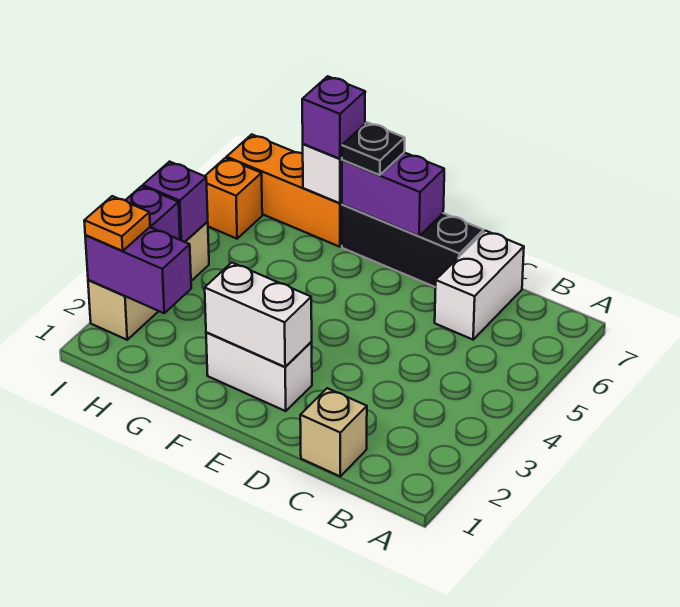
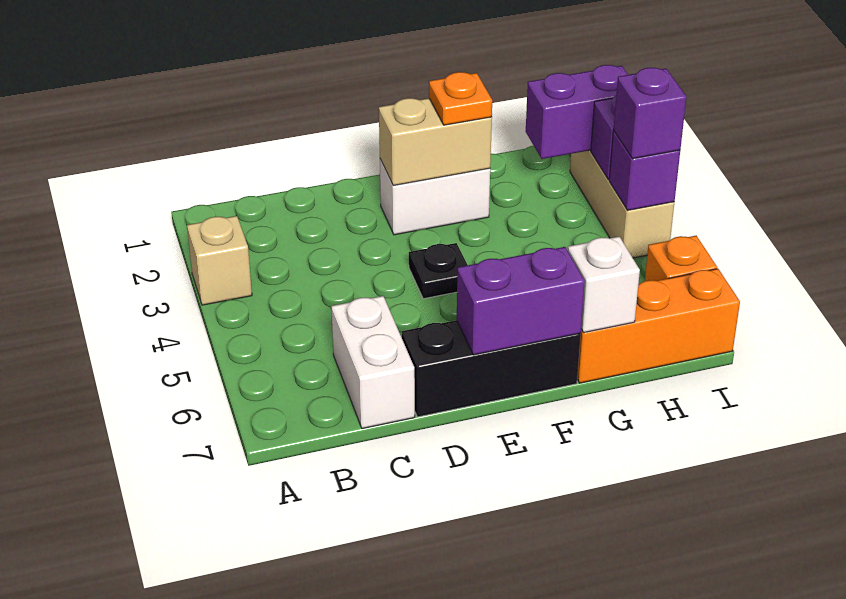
tan brick C1 level 1 -> tan brick A3 level 1
white brick E2:F2 level 2 -> tan brick E2:F2 level 2
black plate F7 level 3 -> black plate E4 level 1
purple brick G7 level 3 -> purple brick I4 level 3
orange plate I2 level 3 -> orange plate F2 level 3

